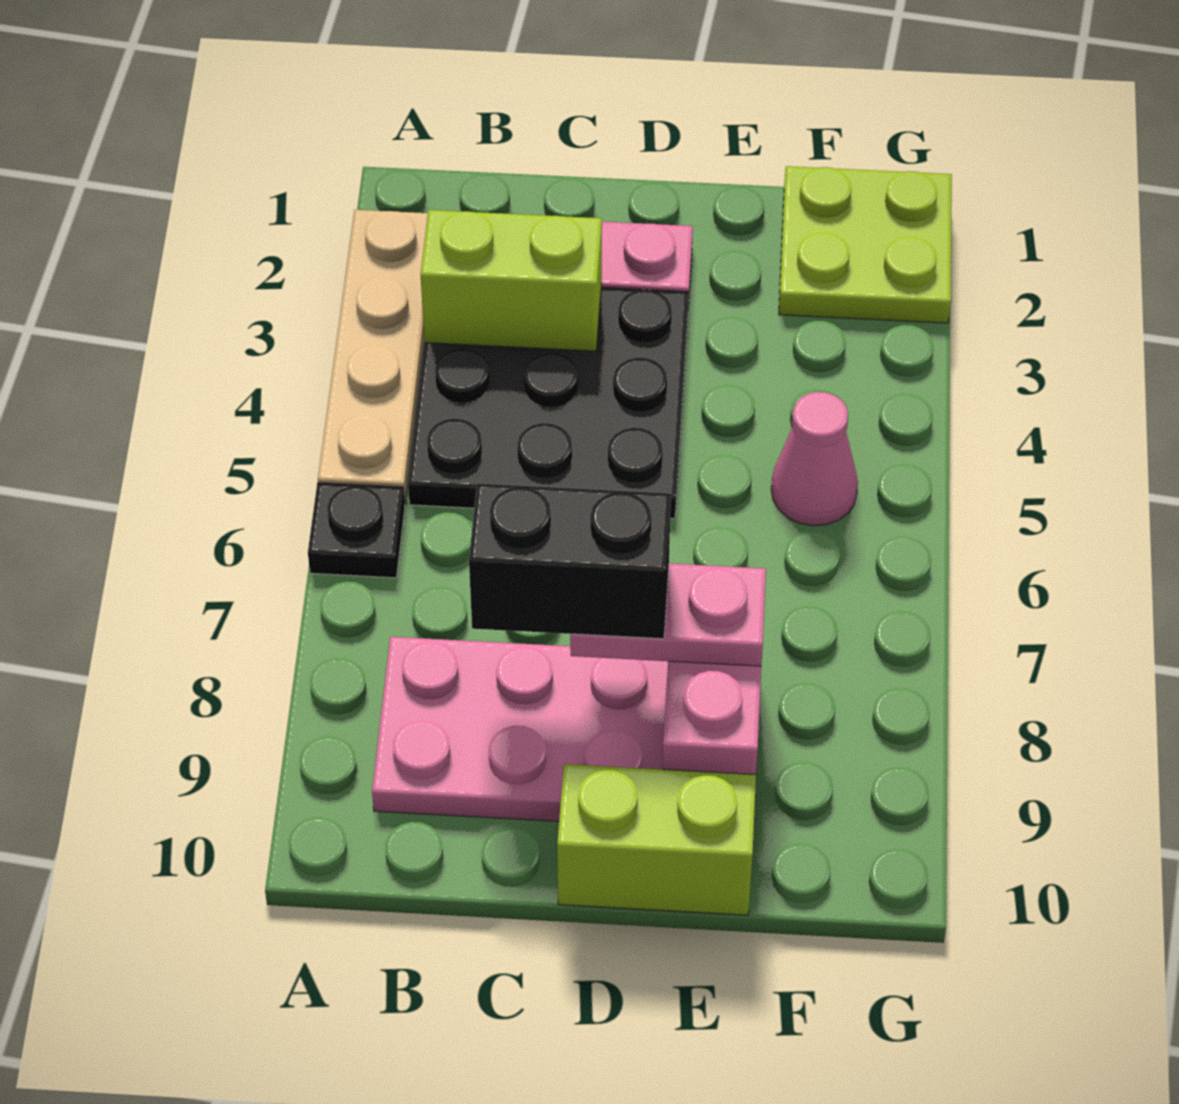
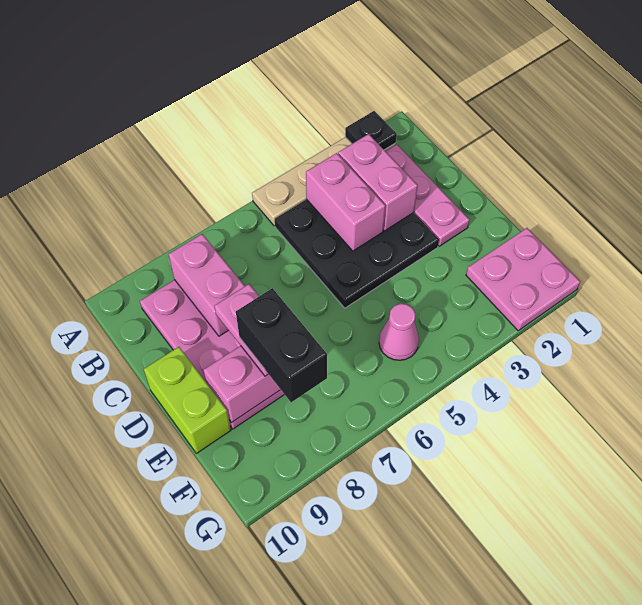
black plate A6 level 1 -> black plate A2 level 2
lime brick B3:C3 level 2 -> pink brick B3:C3 level 2
none -> pink brick B4:C4 level 2
none -> pink brick B8:C8 level 2
black brick C8:D8 level 4 -> black brick E8:F8 level 4
lime plate F1:G2 level 1 -> pink plate F1:G2 level 1

